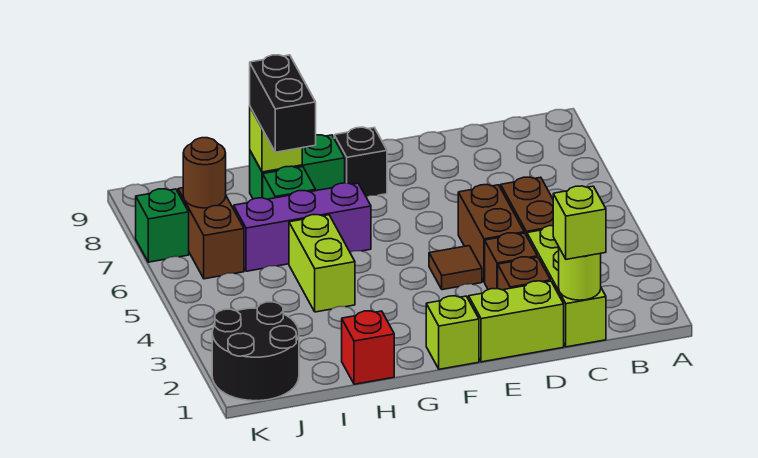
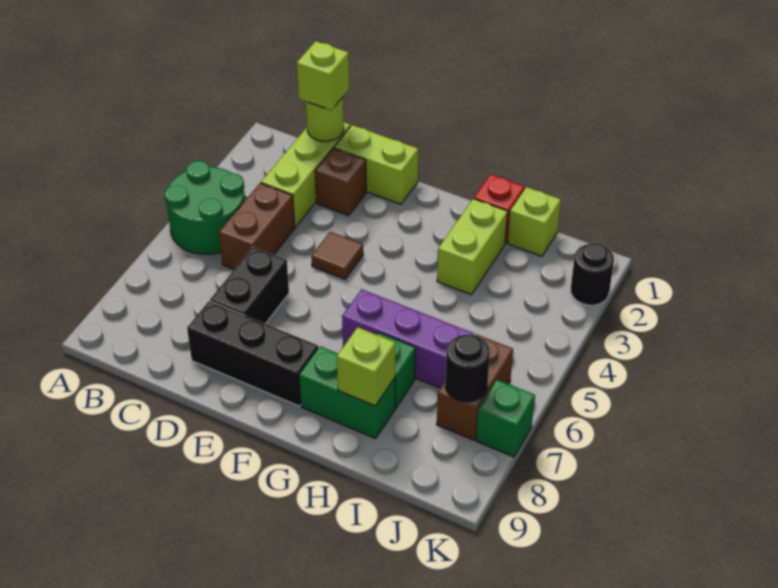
none -> green round brick A4:B5 level 1
brown brick D3 level 1 -> none
brown brick D4:D5 level 1 -> none
lime brick F1 level 1 -> lime brick I1 level 1
black brick F8 level 1 -> black brick D8:F8 level 1
lime brick H4:H5 level 1 -> lime brick H2:H3 level 1
black brick H7:H8 level 3 -> black brick D6:D7 level 1
black round brick J1:K2 level 1 -> black round brick K2 level 1
brown round brick J7 level 2 -> black round brick J7 level 2

